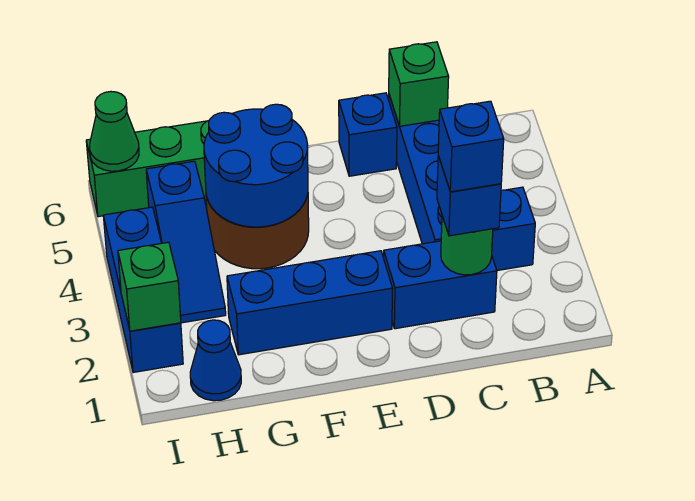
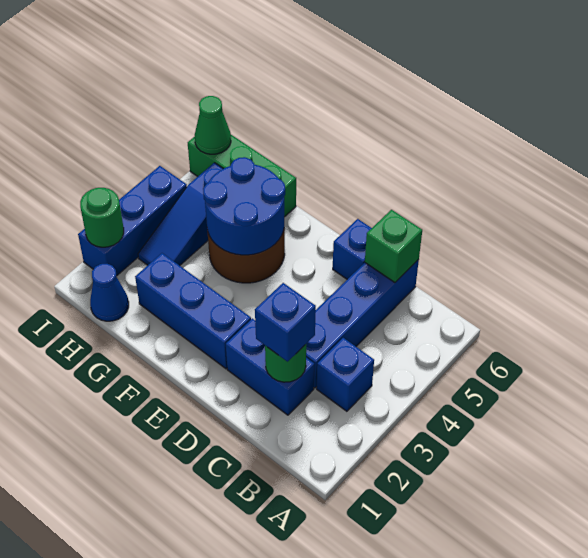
blue brick C2 level 4 -> none
green brick I2 level 2 -> green round brick I2 level 2

